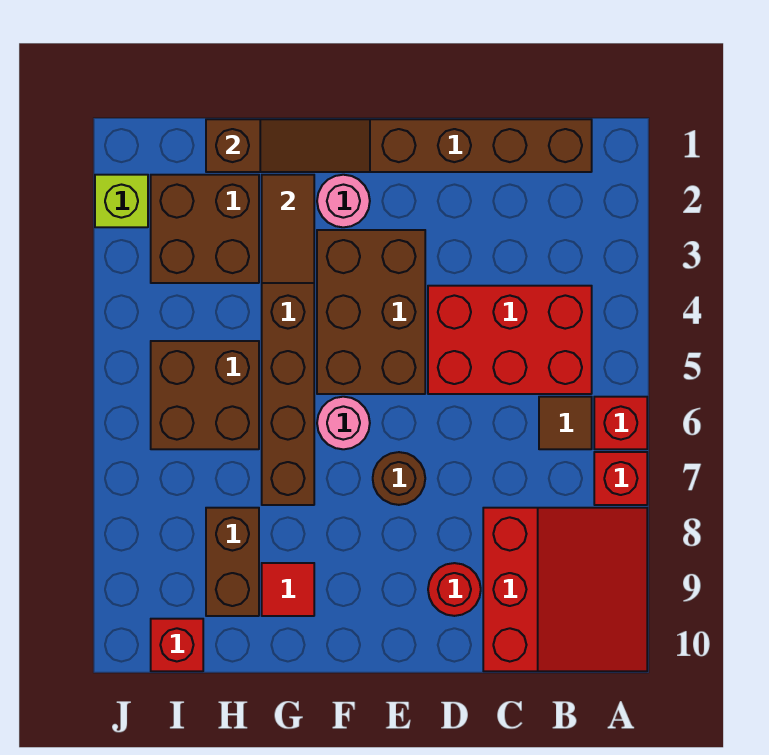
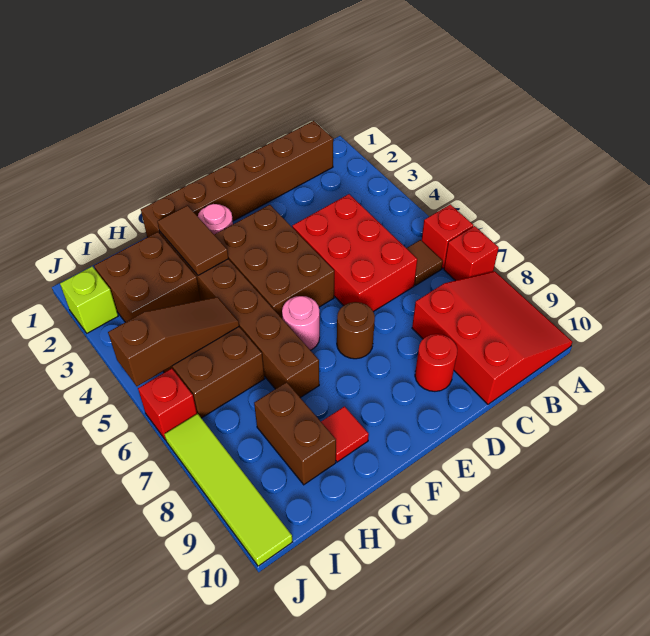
red brick B4:D5 level 1 -> red brick C4:D6 level 1
brown slope F1:H1 level 2 top H -> brown slope H5:J5 level 2 top J
red brick I10 level 1 -> red brick J6 level 1
none -> lime tile J7:J10 level 1

